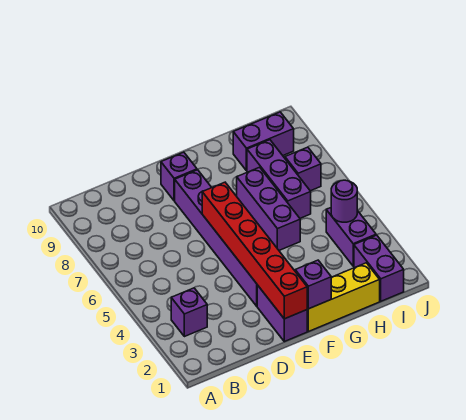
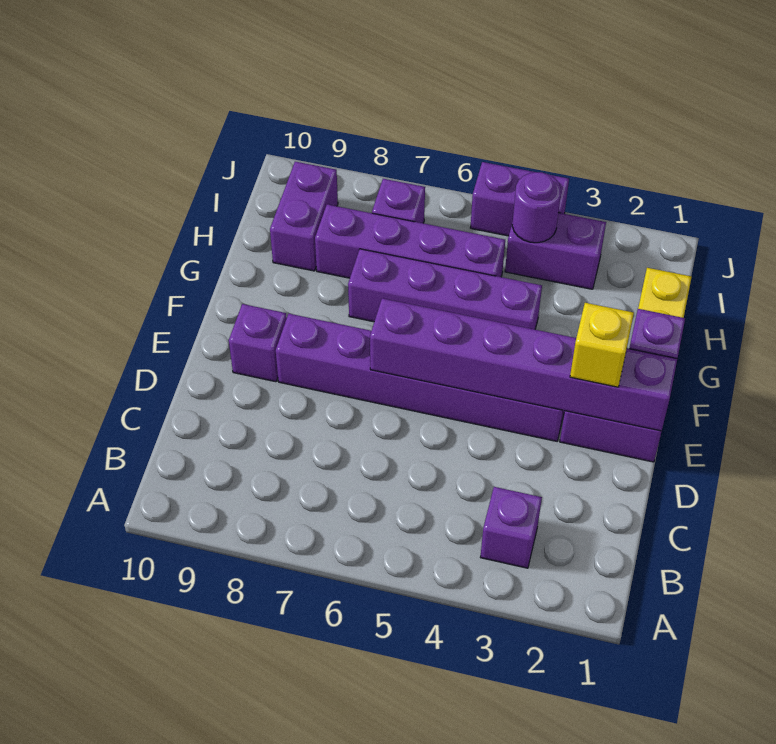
red brick E1:E6 level 2 -> purple brick E1:E6 level 2
none -> yellow brick E2 level 3
purple brick G5:G7 level 1 -> purple brick G4:G7 level 1
purple brick H6:H8 level 1 -> purple brick H5:H8 level 1
purple brick I1:I2 level 1 -> purple brick J4:J5 level 1

